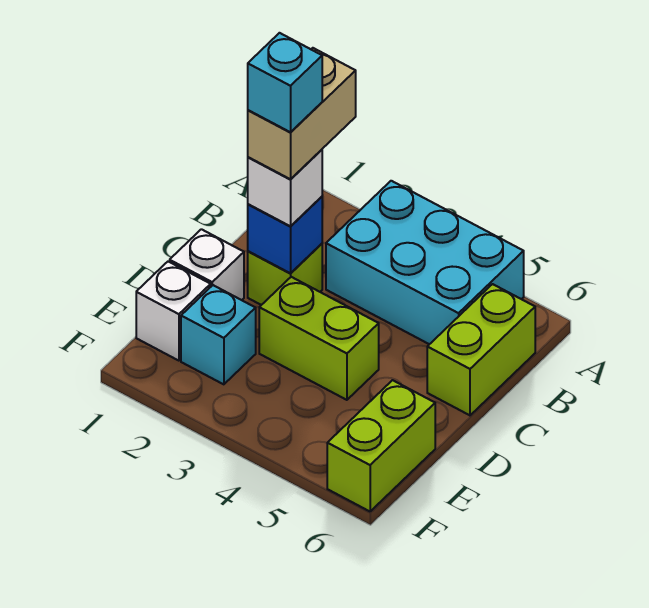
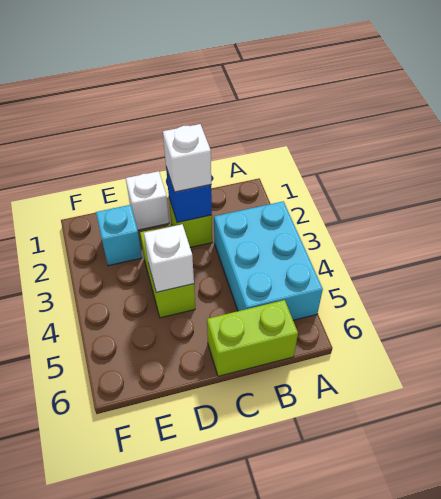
tan brick B2:C2 level 4 -> none
cyan brick C2 level 5 -> none
white brick E1 level 1 -> white brick D4 level 2
lime brick E6:F6 level 1 -> none

